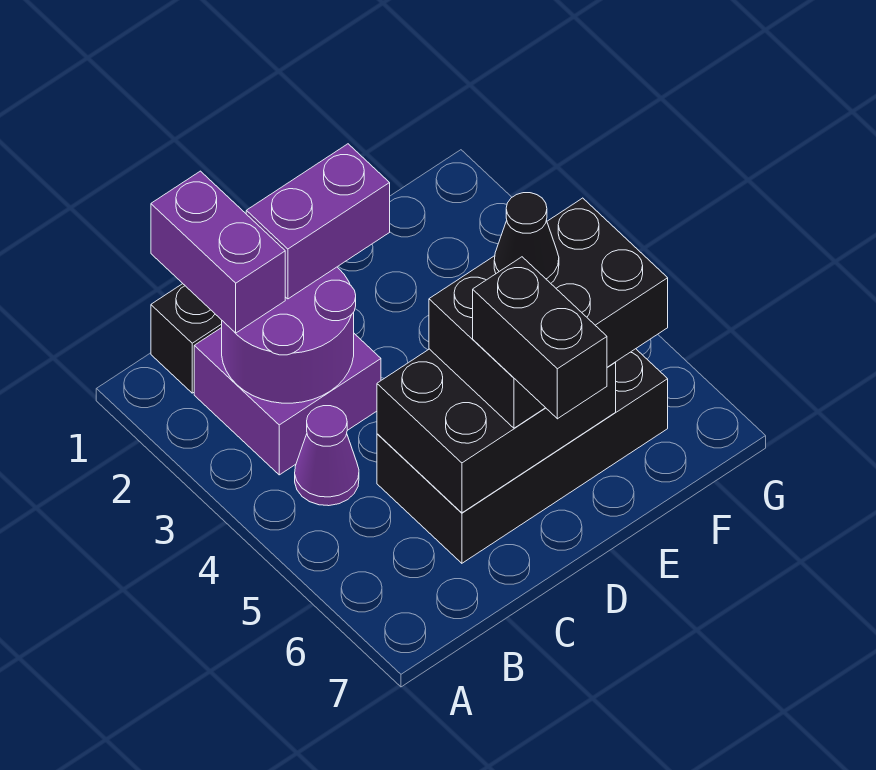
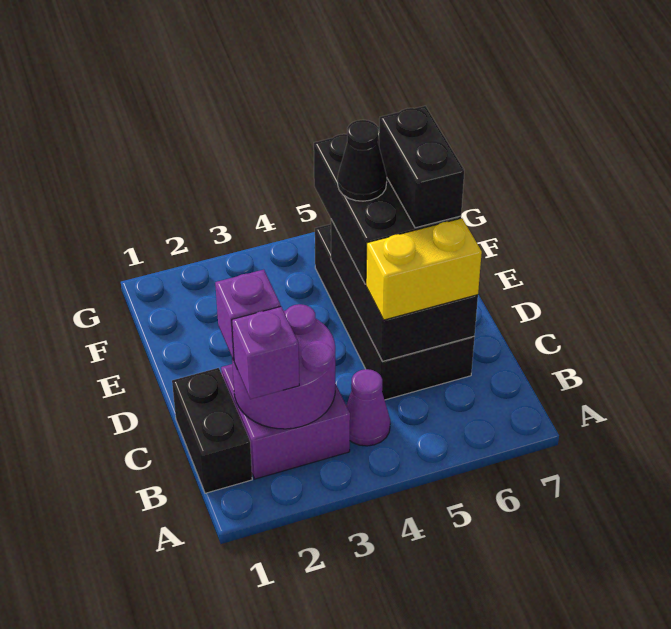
purple brick B1:B2 level 3 -> purple brick B2 level 3
purple brick C2:D2 level 3 -> purple brick C2 level 3
none -> yellow brick C5:C6 level 3
black brick D6:D7 level 4 -> black brick D6:E6 level 4

